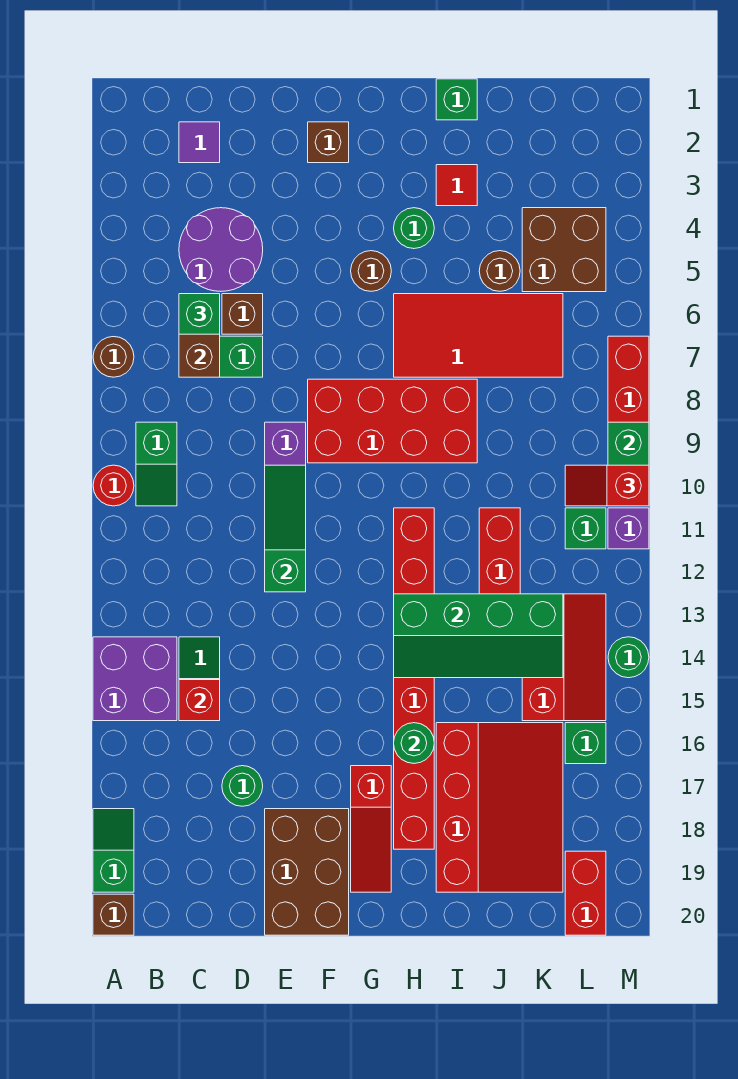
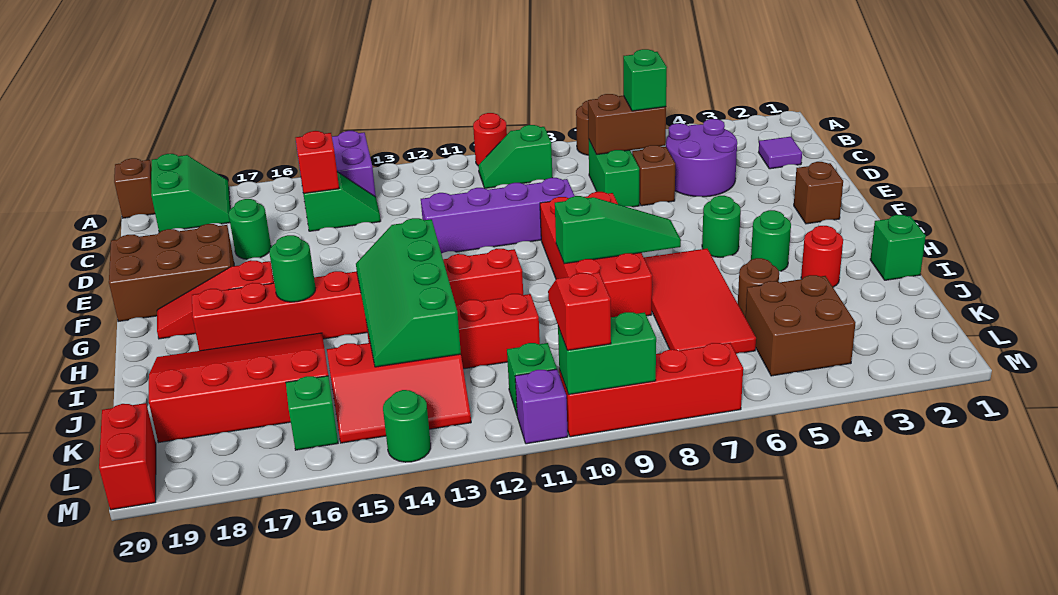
green slope A18:A19 level 1 top 19 -> green slope A18:B19 level 1 top 19
green slope E10:E12 level 2 top 12 -> green slope H7:H9 level 2 top 9
brown round brick G5 level 1 -> green round brick G5 level 1
red tile I3 level 1 -> red round brick I3 level 1
red slope I16:K19 level 1 top I -> red slope I16:K19 level 1 top K
red brick L19:L20 level 1 -> red brick L20:M20 level 1

